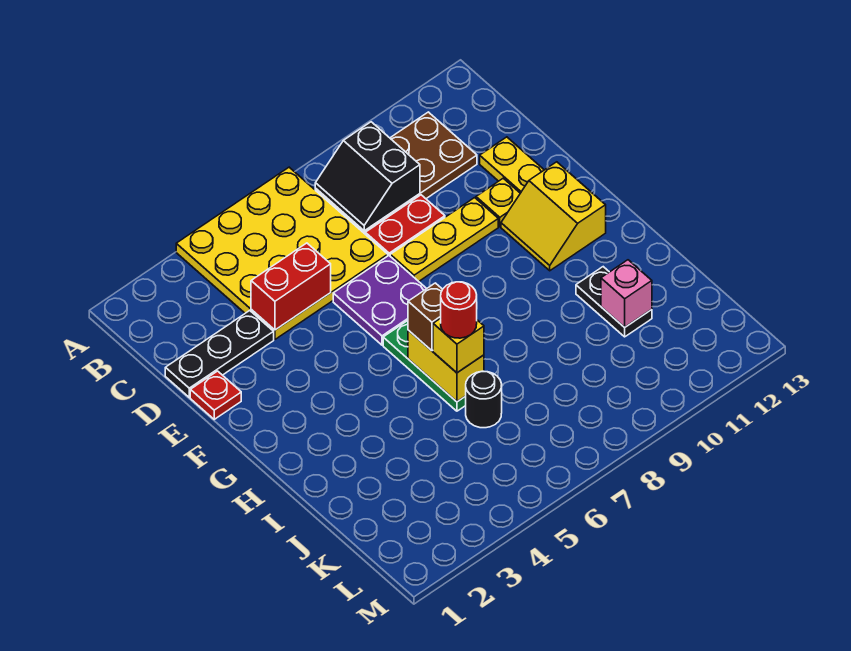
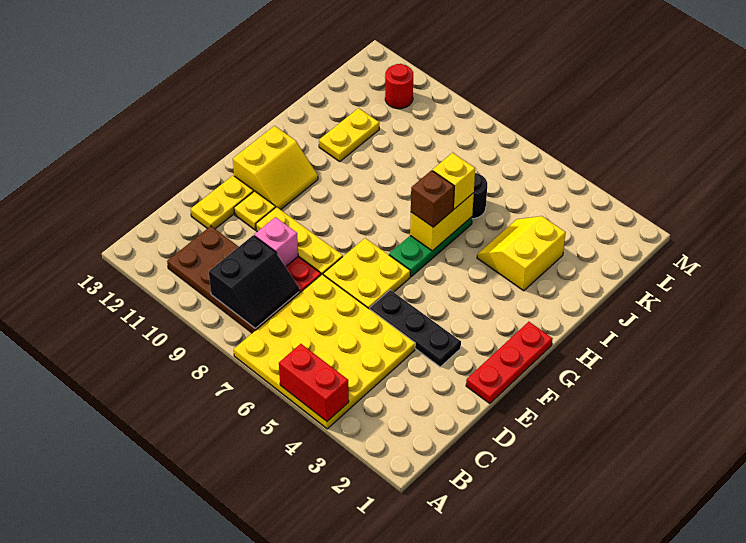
black plate D1:D3 level 1 -> black plate E3:E5 level 1
red brick D4:D5 level 2 -> red brick A4:A5 level 2
red plate E1 level 1 -> red plate E1:G1 level 1
purple plate E6:F7 level 1 -> yellow plate E6:F7 level 1
none -> yellow slope I3:J4 level 1 top 3
red round brick I6 level 4 -> red round brick L11 level 1
black plate I11:J11 level 1 -> yellow plate I11:J11 level 1
pink brick J11 level 2 -> pink brick D9 level 2

